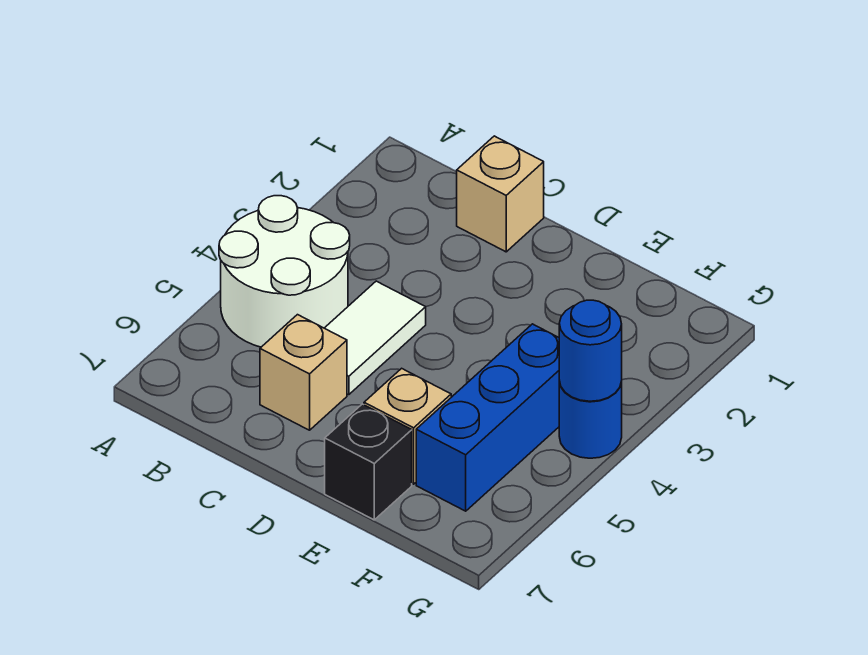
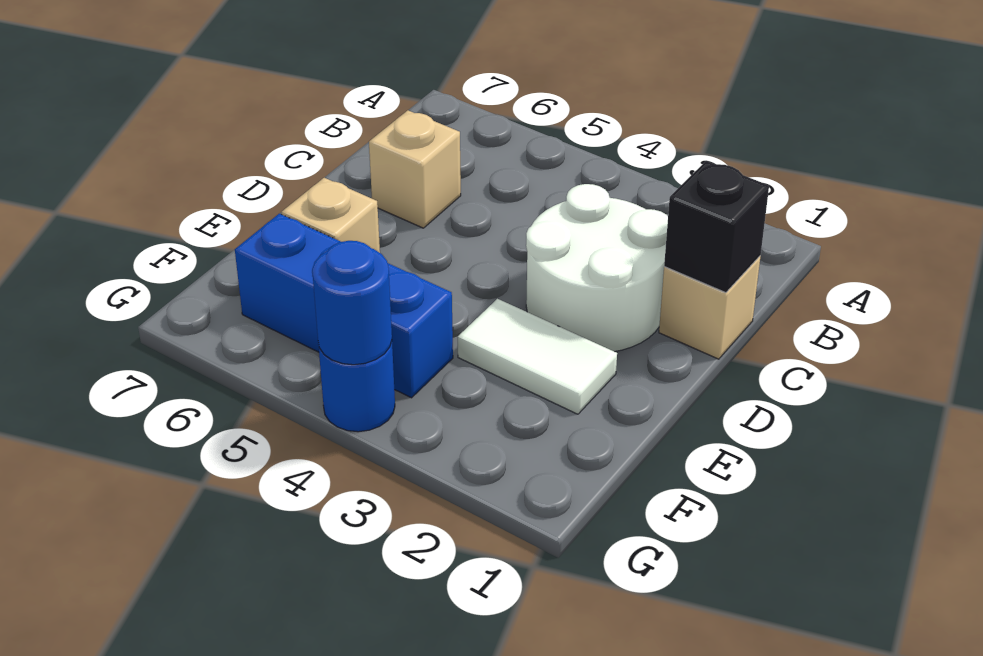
white round brick A4:B5 level 1 -> white round brick C2:D3 level 1
white tile C4:C5 level 1 -> white tile E2:E3 level 1
black brick E7 level 1 -> black brick C1 level 2

